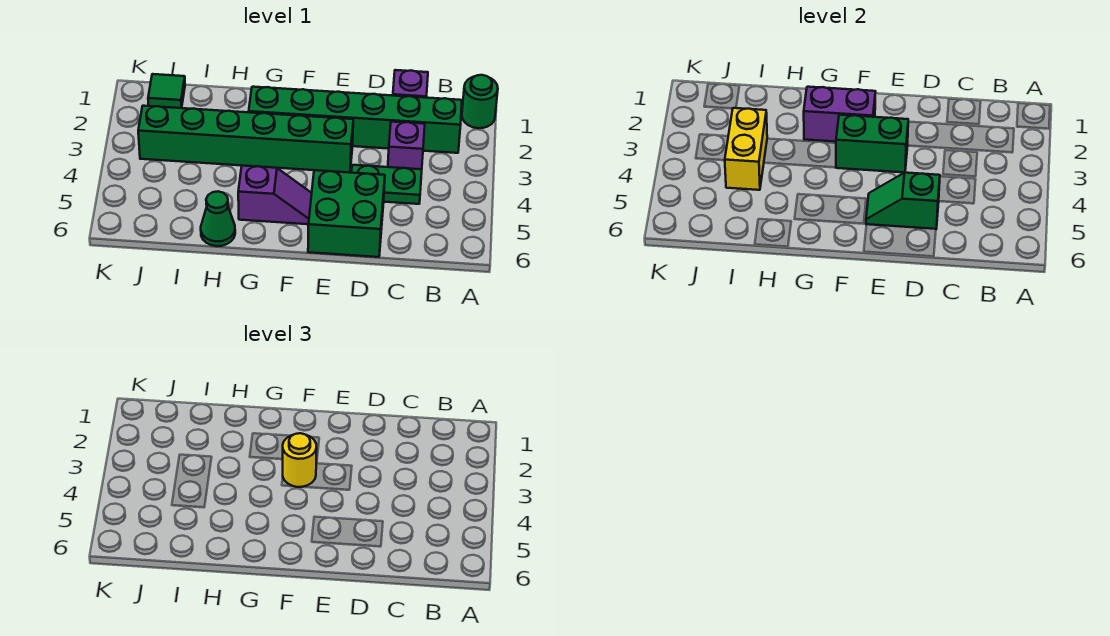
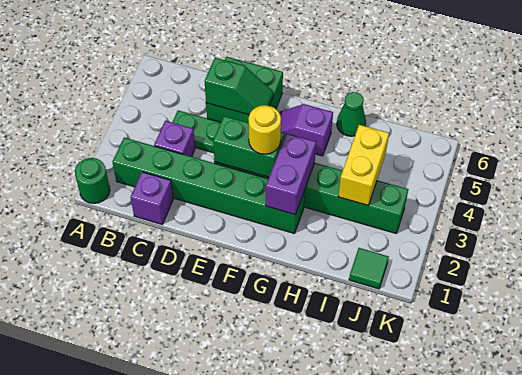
purple brick F2:G2 level 2 -> purple brick G2:G3 level 2

